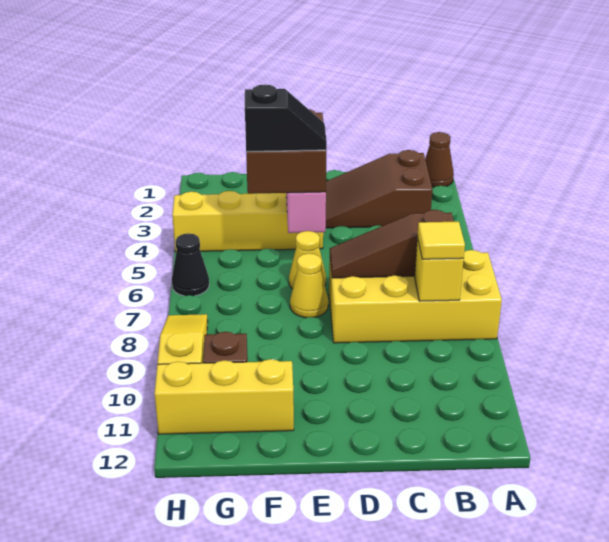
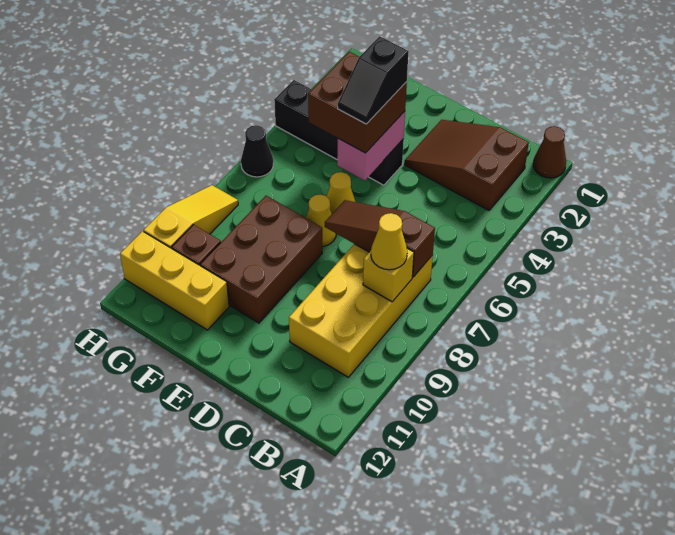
yellow brick A7:D8 level 1 -> yellow brick B7:C10 level 1
yellow tile B8 level 3 -> yellow cone B8 level 3
yellow brick E4:H4 level 1 -> black brick E4:H4 level 1
black slope E5:F5 level 4 top F -> black slope E4:E5 level 4 top 4
none -> brown brick E8:F10 level 1

